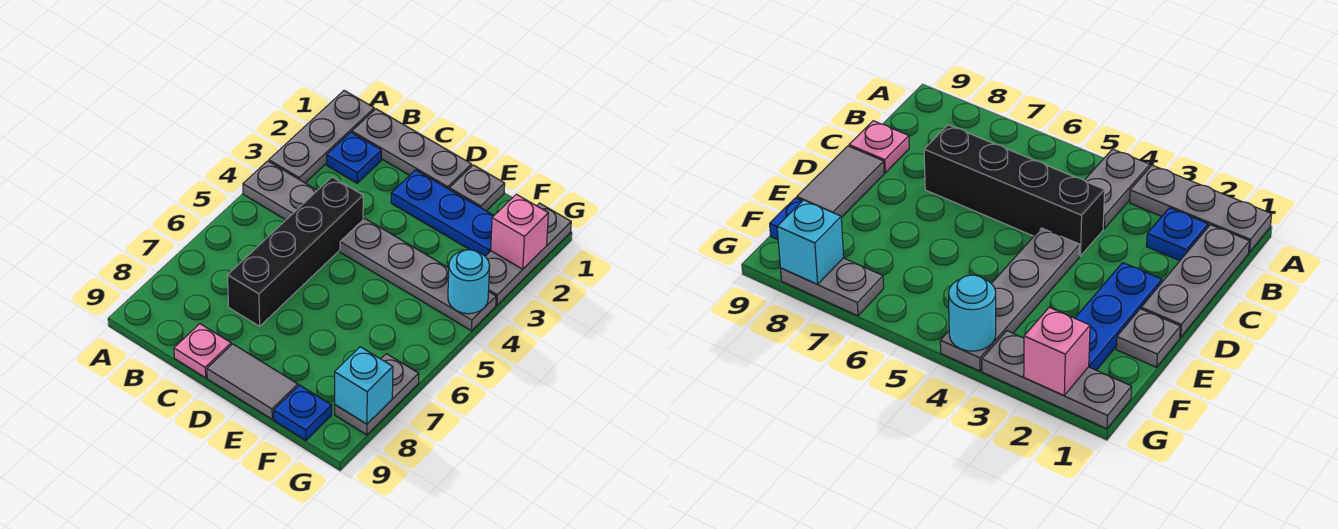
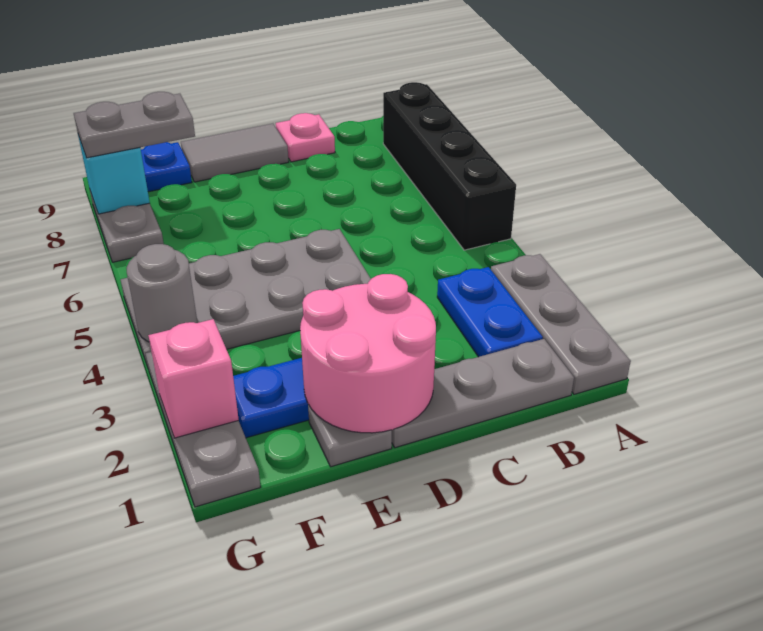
grey plate A4:B4 level 1 -> grey plate F8:G8 level 3
blue plate B2 level 1 -> blue plate B2:B3 level 1
black brick C4:C7 level 1 -> black brick A5:A8 level 1
none -> pink round brick D1:E2 level 2
grey plate D4:G4 level 1 -> grey plate D4:G5 level 1
cyan round brick G4 level 2 -> grey round brick G4 level 2

